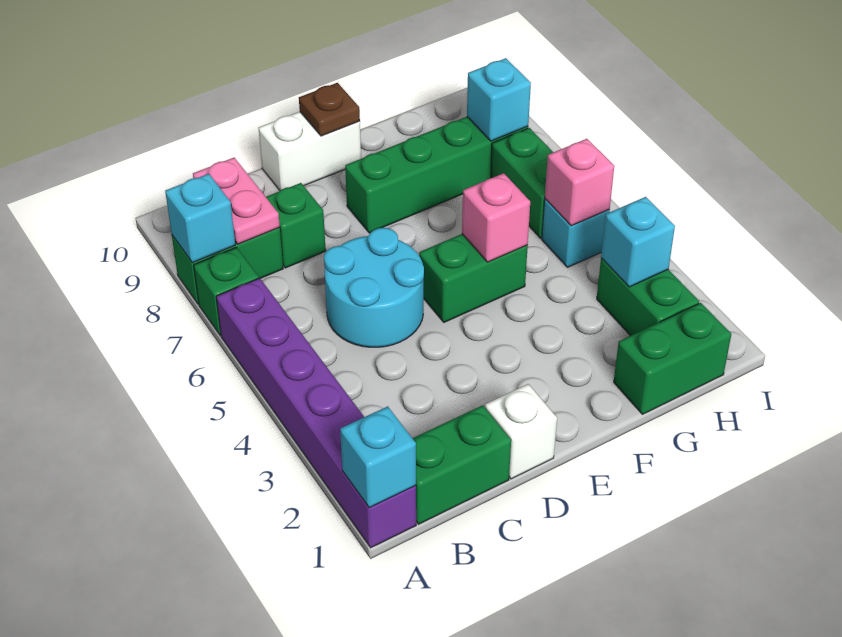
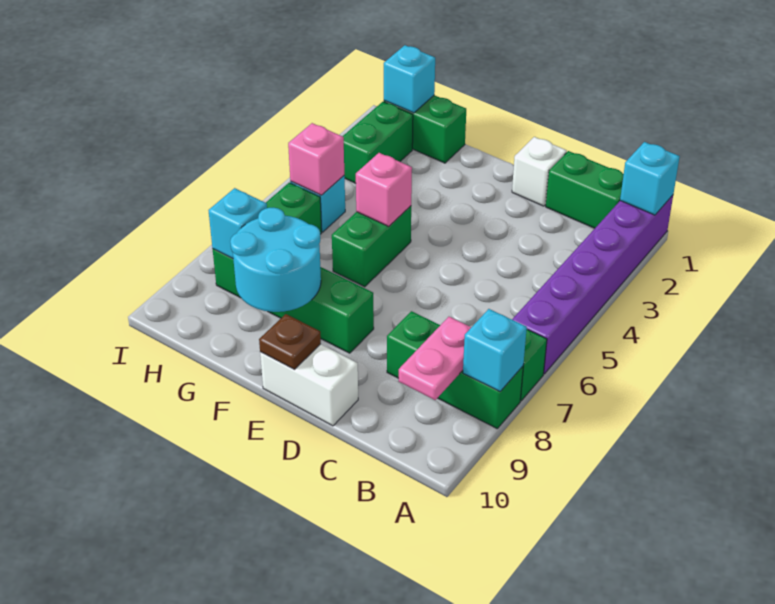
cyan round brick C5:D6 level 1 -> cyan round brick F8:G9 level 2
green brick E5:F5 level 1 -> green brick F5:F6 level 1
cyan brick H3 level 2 -> cyan brick H1 level 2

